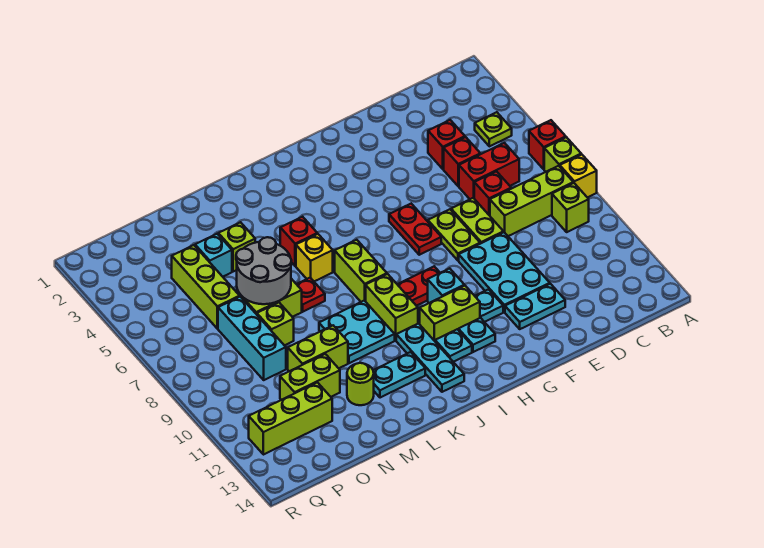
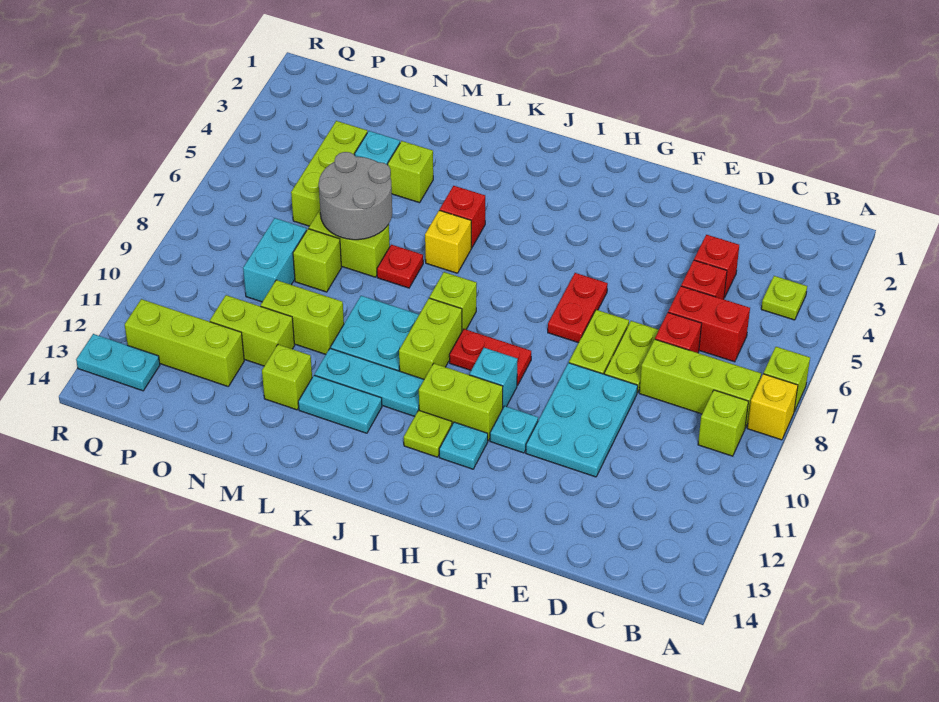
red brick A6 level 1 -> none
cyan plate E12:F12 level 1 -> cyan plate Q13:R13 level 1
cyan plate I12 level 1 -> lime plate I12 level 1
lime brick J7:J8 level 1 -> lime brick J8 level 1
cyan plate J11:J13 level 1 -> cyan plate J11:L11 level 1
lime round brick M12 level 1 -> lime brick M12 level 1
cyan brick O7:O9 level 1 -> cyan brick O8:O9 level 1

